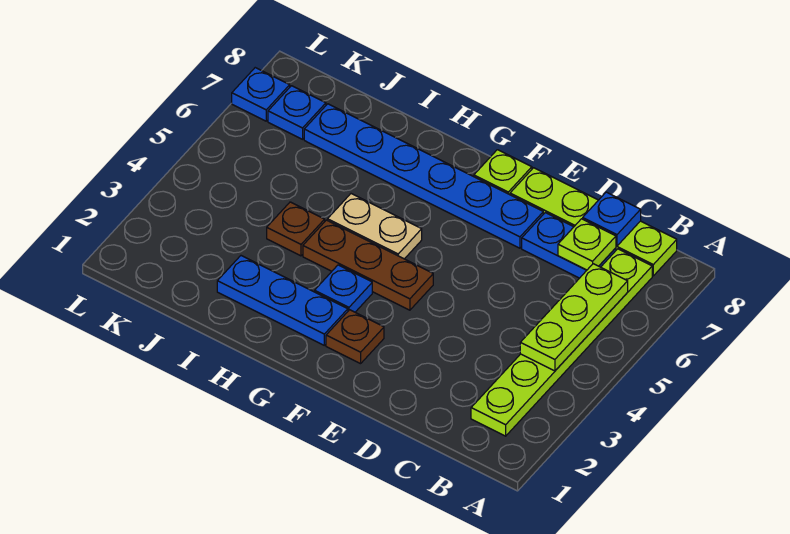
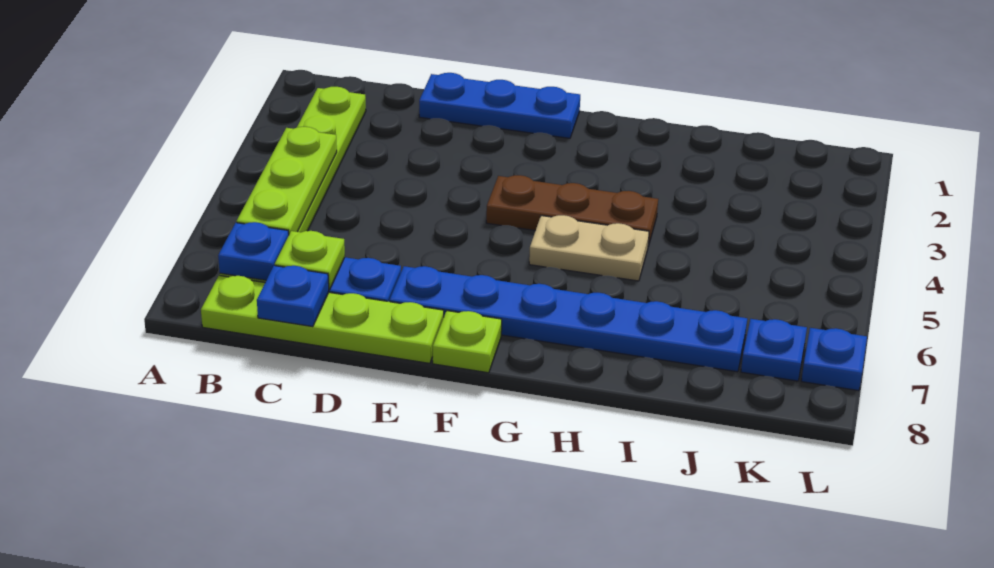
brown plate F2 level 1 -> none
blue plate G2:I2 level 1 -> blue plate D1:F1 level 1
blue plate G3 level 1 -> blue plate B7 level 2
brown plate I4 level 1 -> none

